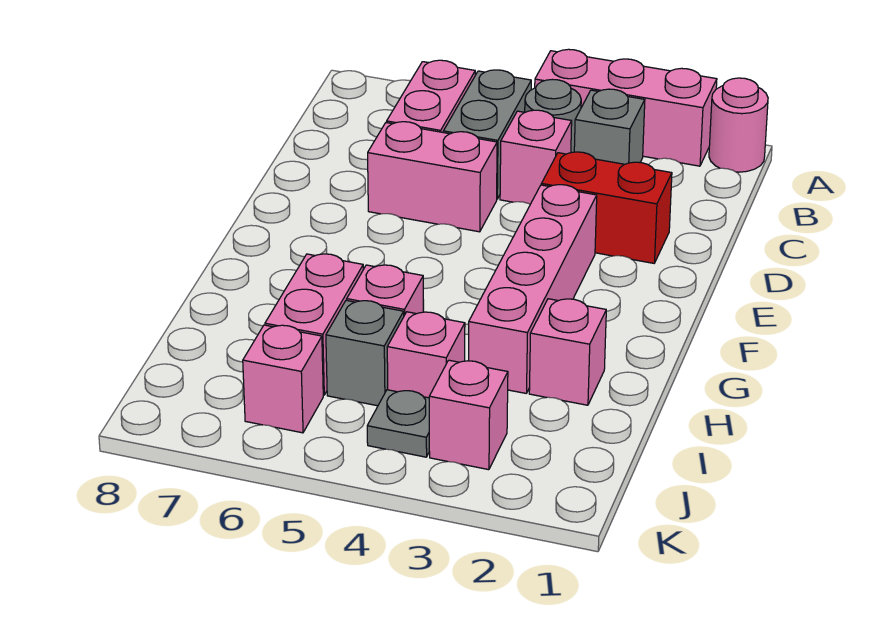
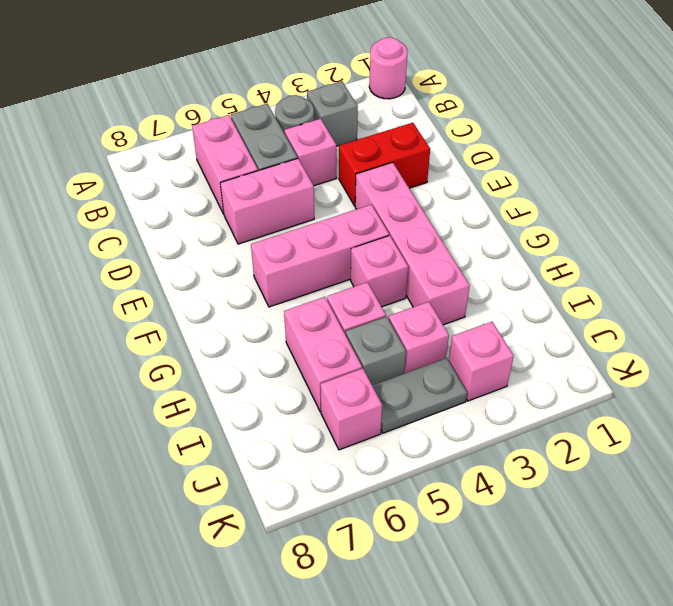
pink brick A2:A4 level 1 -> pink brick F4:F6 level 1
pink brick H2 level 1 -> pink brick G4 level 1
grey plate J4 level 1 -> grey plate J4:J5 level 1

